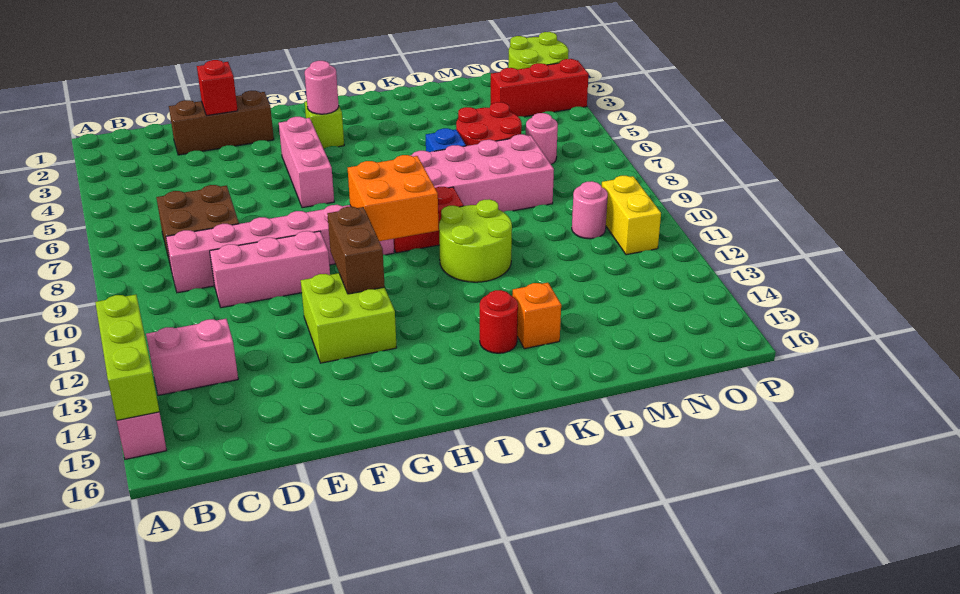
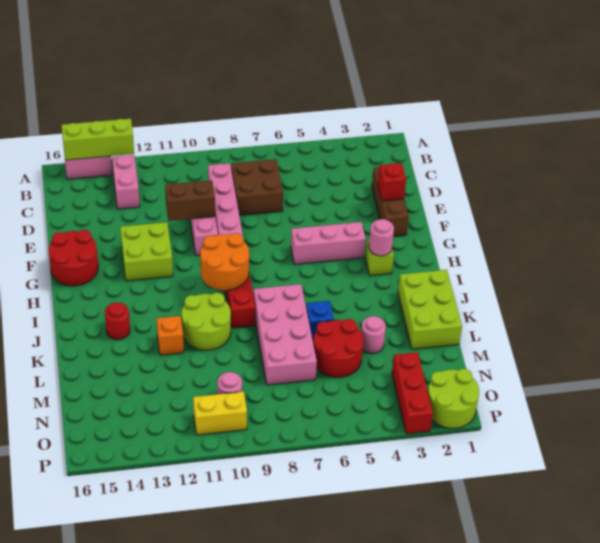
none -> red round brick F15:G16 level 1
brown brick G11:G12 level 2 -> brown brick E10:E11 level 2
orange brick H9:I10 level 2 -> orange round brick H9:I10 level 2
none -> lime brick J1:L2 level 1
orange brick K14 level 1 -> orange brick K12 level 1
pink round brick N6 level 1 -> pink round brick L4 level 1

